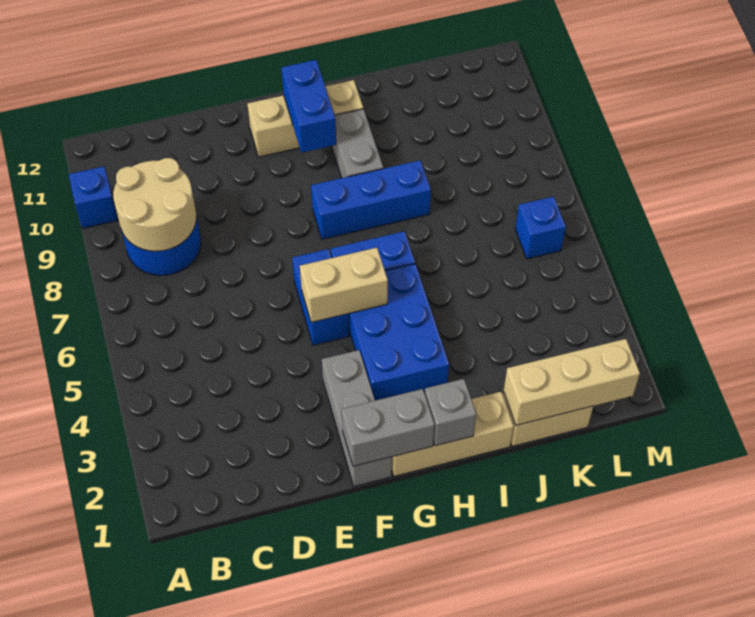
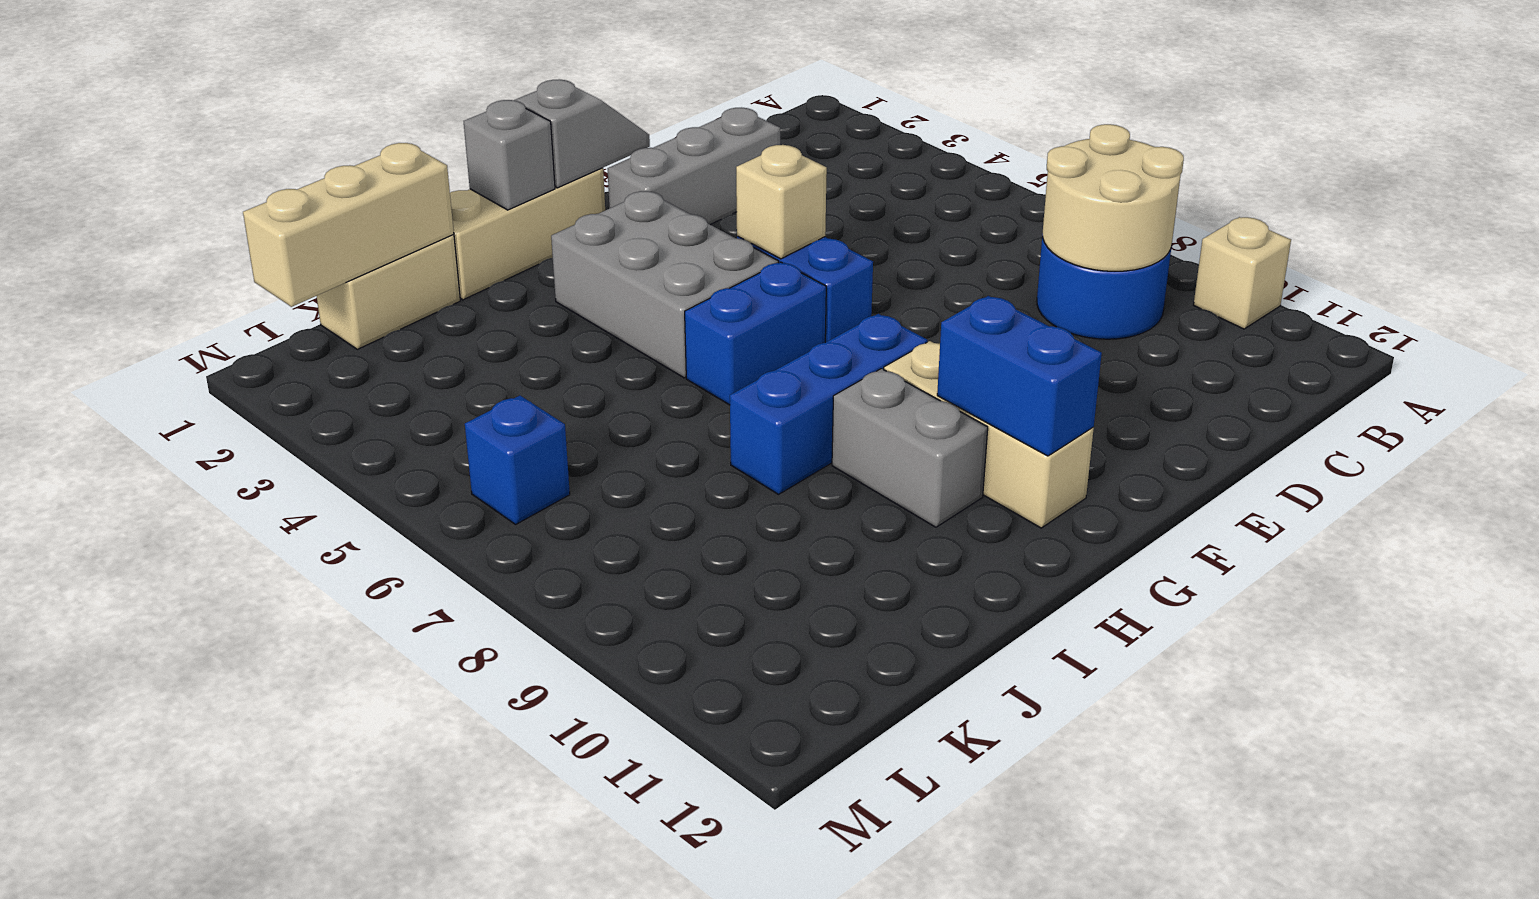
blue brick A10 level 1 -> tan brick A10 level 1
grey brick F1:F3 level 1 -> grey brick D2:F2 level 1
grey brick F1:G1 level 2 -> grey slope F1:G1 level 2 top G
tan brick F5:G5 level 2 -> tan brick F5 level 2
tan brick F11:H11 level 1 -> tan brick G9:G11 level 1
blue brick G3:H5 level 1 -> grey brick G3:H5 level 1

